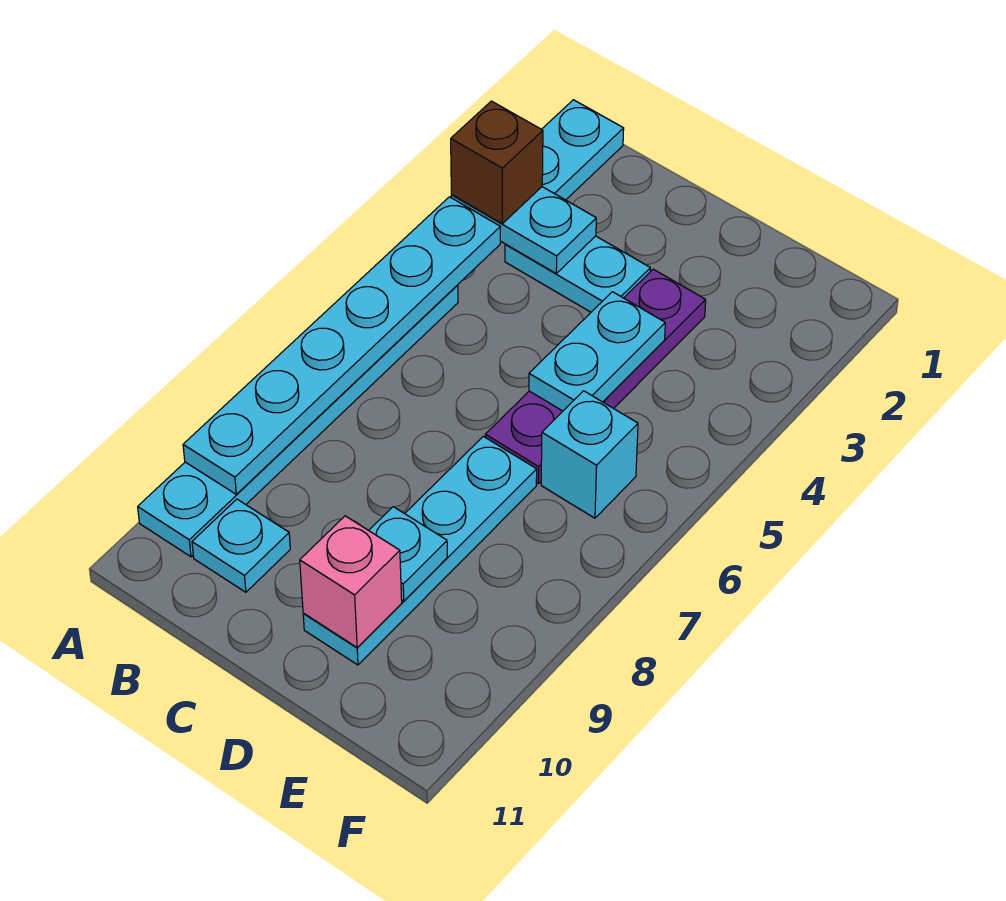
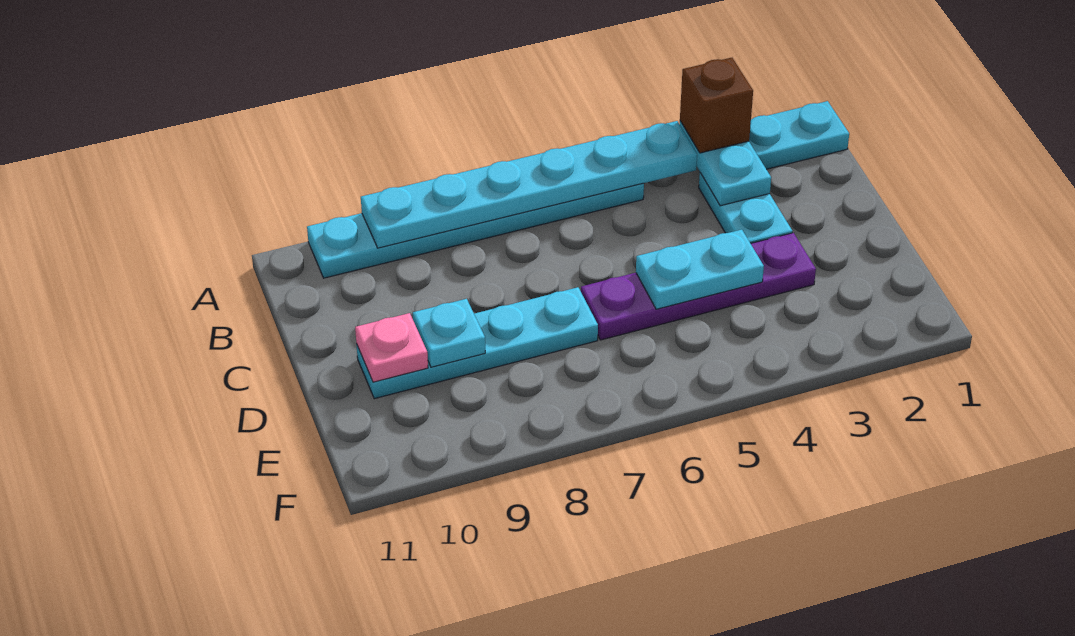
cyan plate B10 level 1 -> none
pink brick D10 level 2 -> pink plate D10 level 2
cyan brick E6 level 1 -> none

